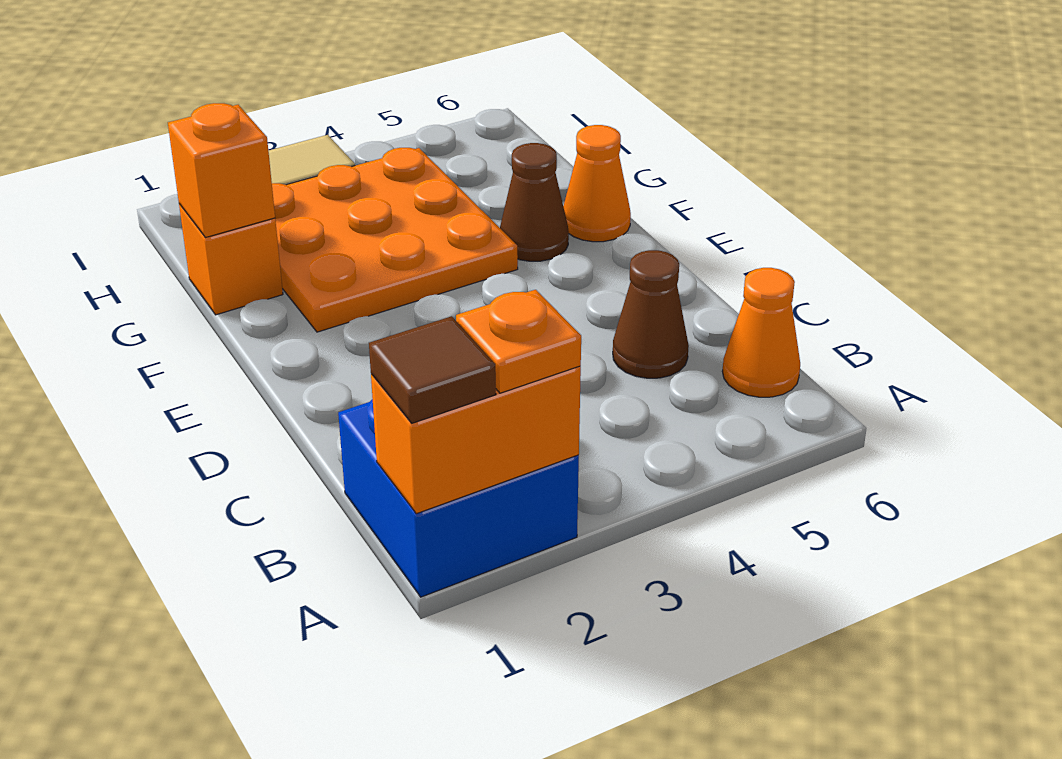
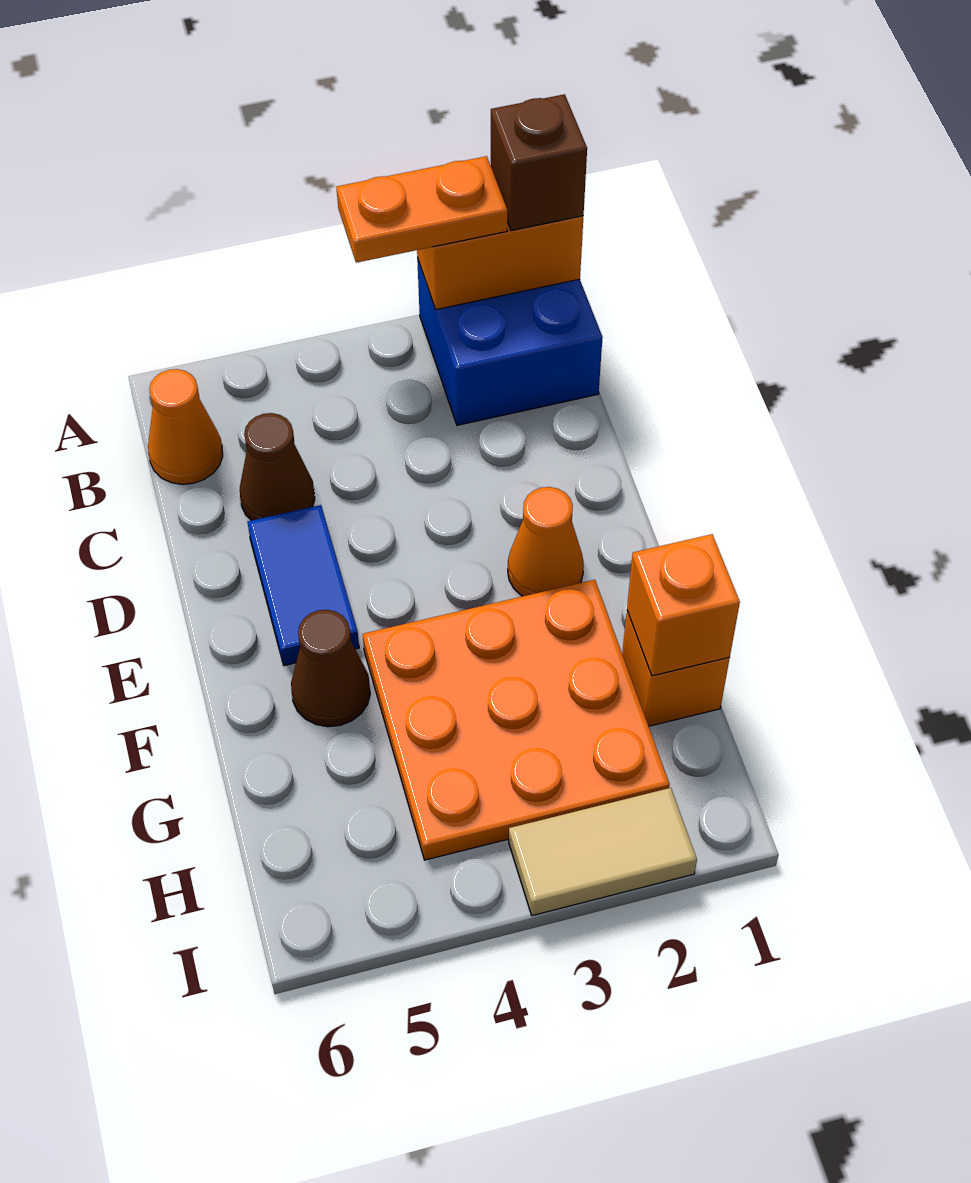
brown tile A1 level 3 -> brown brick A1 level 3
orange plate A2 level 3 -> orange plate A2:A3 level 3
none -> blue tile D5:E5 level 1
orange cone F6 level 1 -> orange cone E2 level 1

